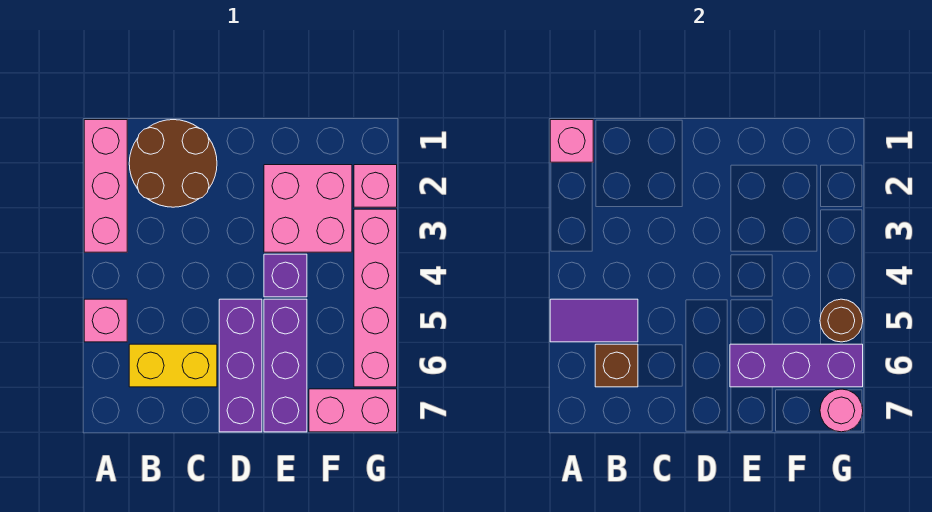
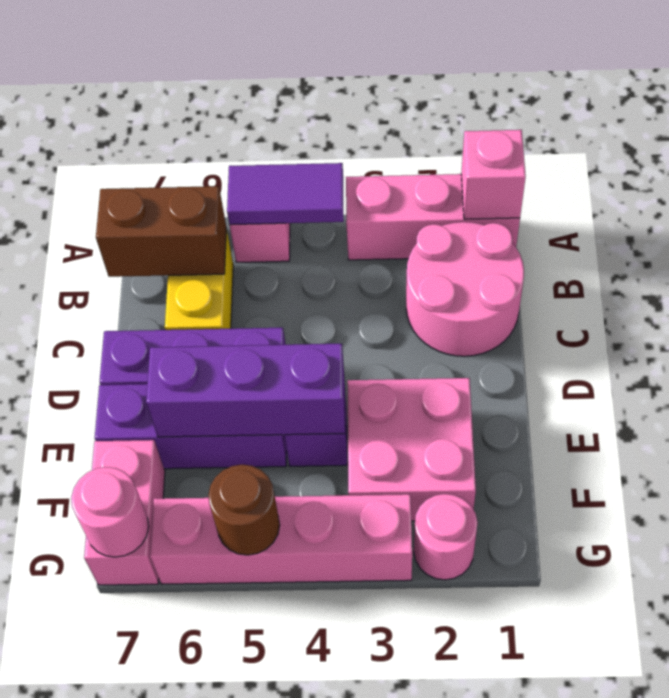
purple tile A5:B5 level 2 -> purple tile A4:A5 level 2
brown round brick B1:C2 level 1 -> pink round brick B1:C2 level 1
brown brick B6 level 2 -> brown brick B6:B7 level 2
purple brick E6:G6 level 2 -> purple brick E4:E6 level 2
pink brick G2 level 1 -> pink round brick G2 level 1

